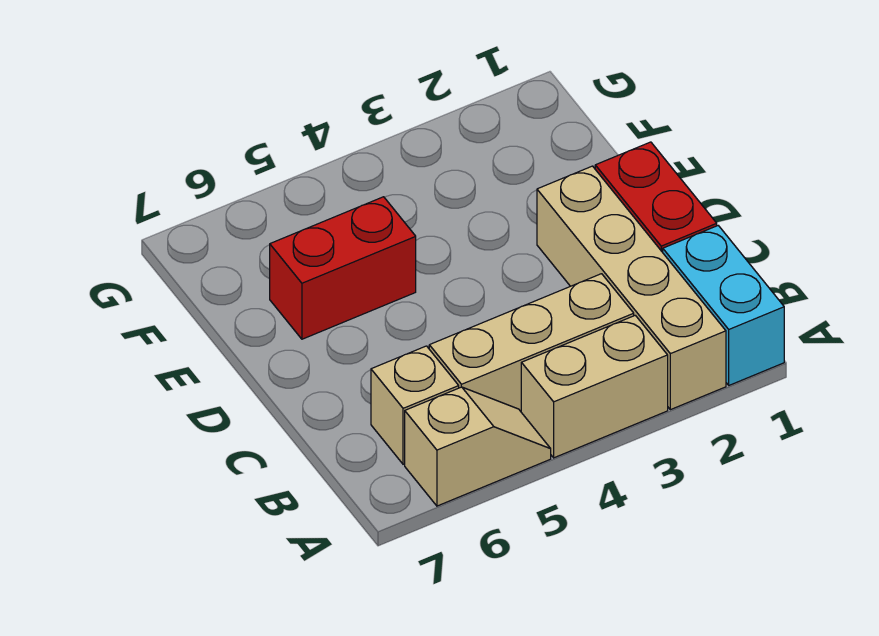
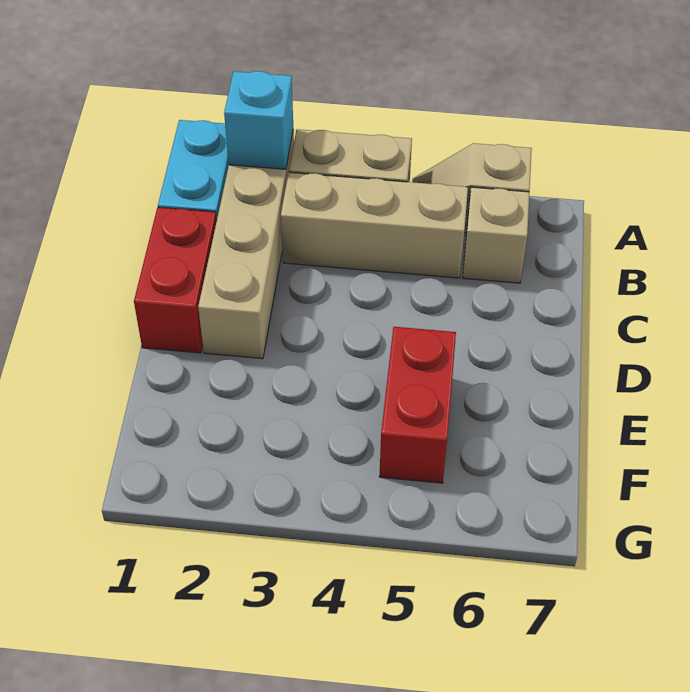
none -> cyan brick A2 level 2
red brick E5:E6 level 1 -> red brick E5:F5 level 1

